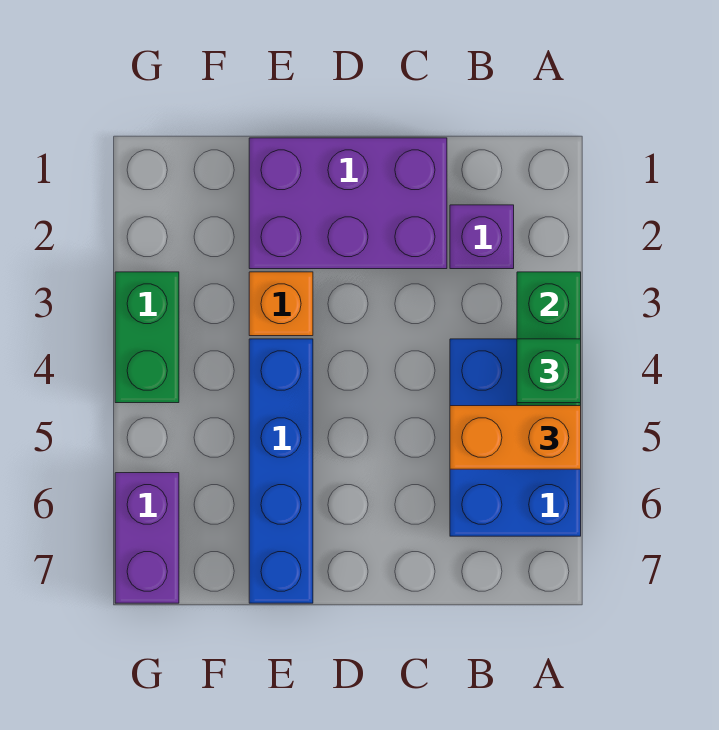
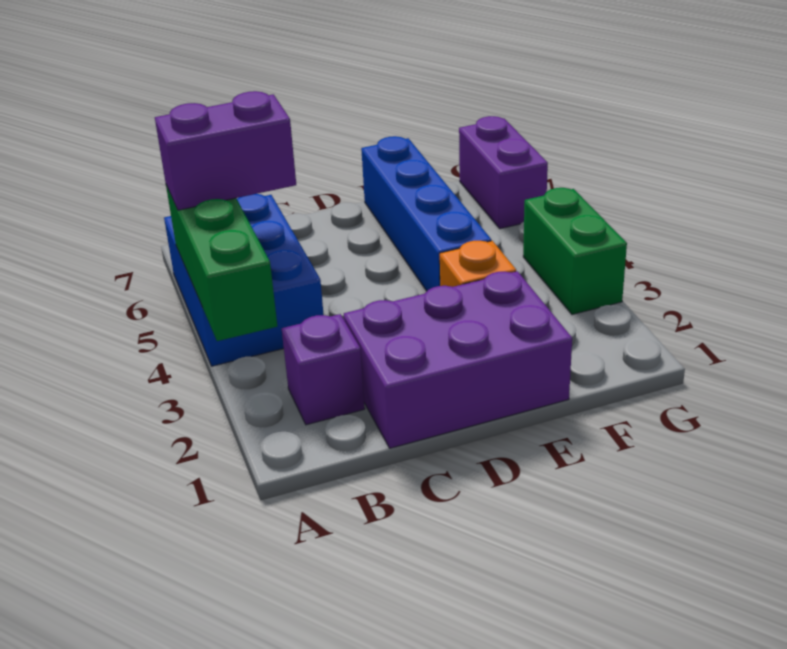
green brick A4 level 3 -> none
orange brick A5:B5 level 3 -> purple brick A5:B5 level 3

